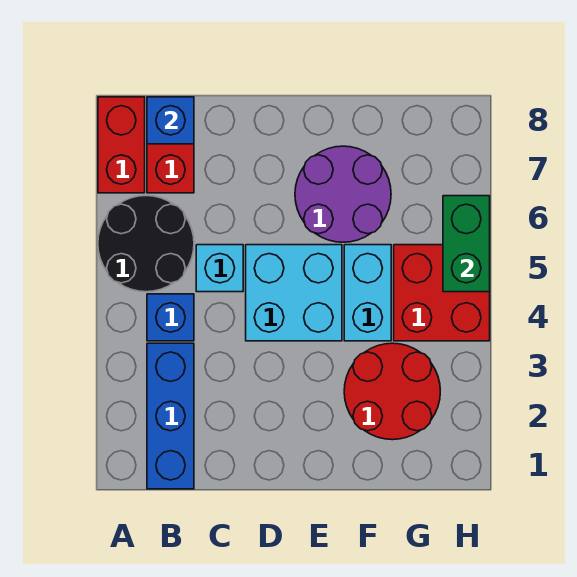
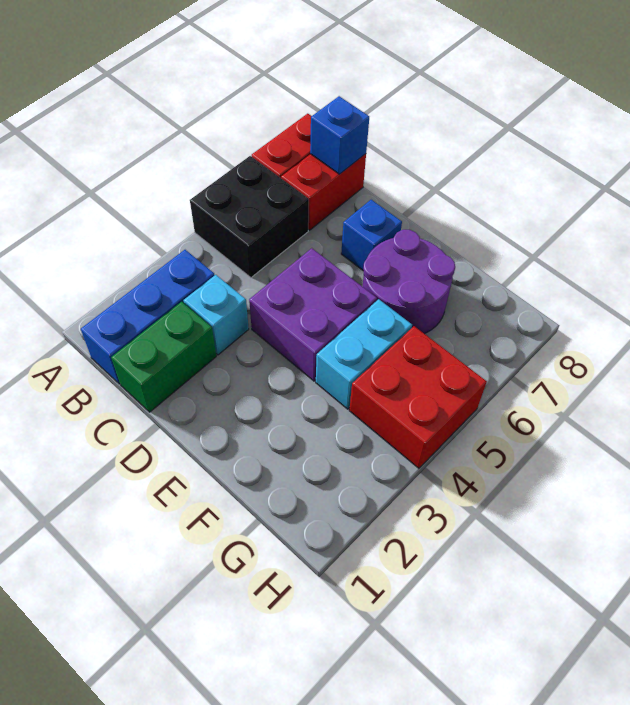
black round brick A5:B6 level 1 -> black brick A5:B6 level 1
blue brick B4 level 1 -> blue brick D7 level 1
cyan brick C5 level 1 -> cyan brick C3 level 1
cyan brick D4:E5 level 1 -> purple brick D4:E5 level 1
red round brick F2:G3 level 1 -> none
green brick H5:H6 level 2 -> green brick C1:C2 level 1

